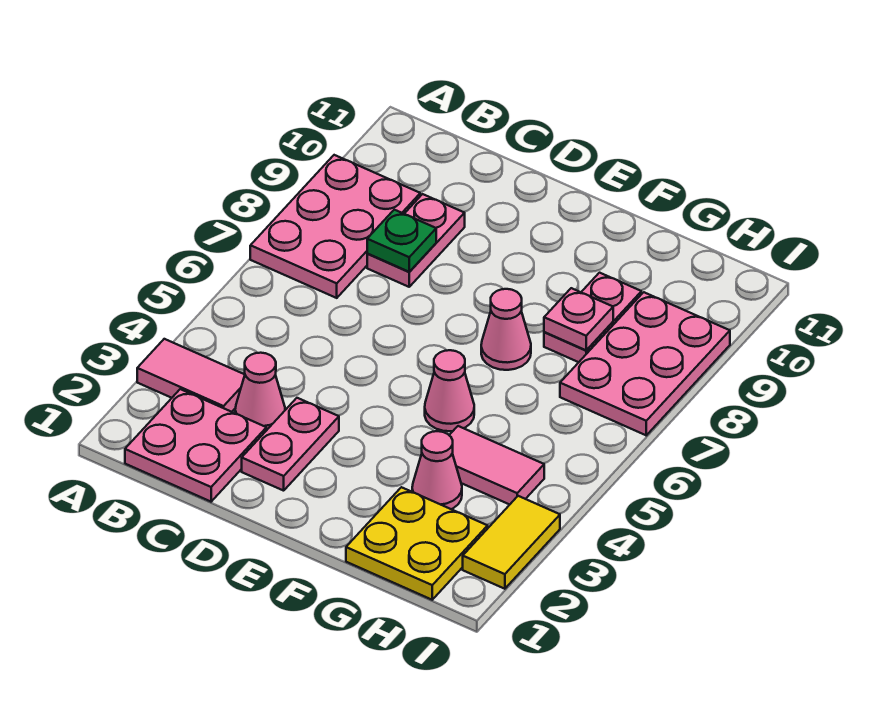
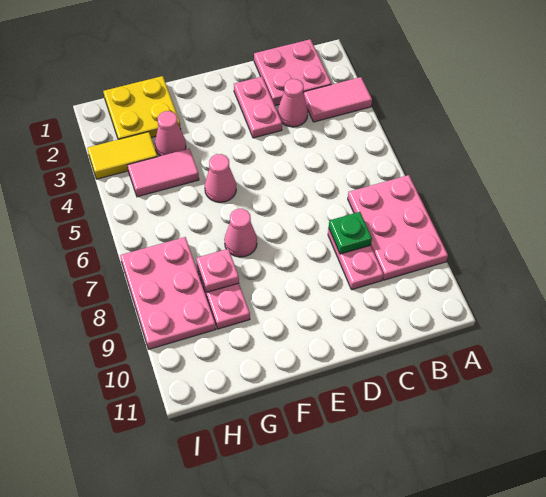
yellow tile I2:I3 level 1 -> yellow tile H3:I3 level 1

